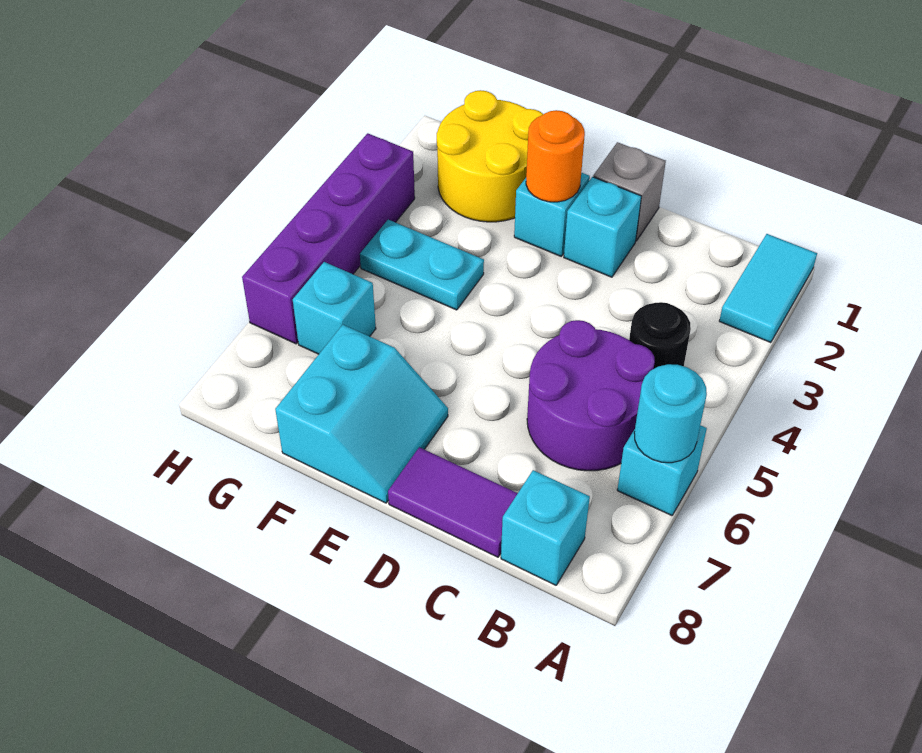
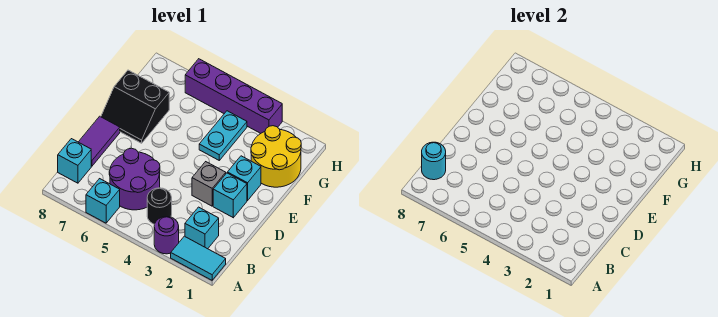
none -> purple round brick A3 level 1
cyan round brick A6 level 2 -> cyan round brick B8 level 2
grey brick D1 level 1 -> grey brick D3 level 1
orange round brick E2 level 2 -> none
cyan slope E7:F8 level 1 top F -> black slope E7:F8 level 1 top F
cyan brick G6 level 1 -> cyan brick B2 level 1

